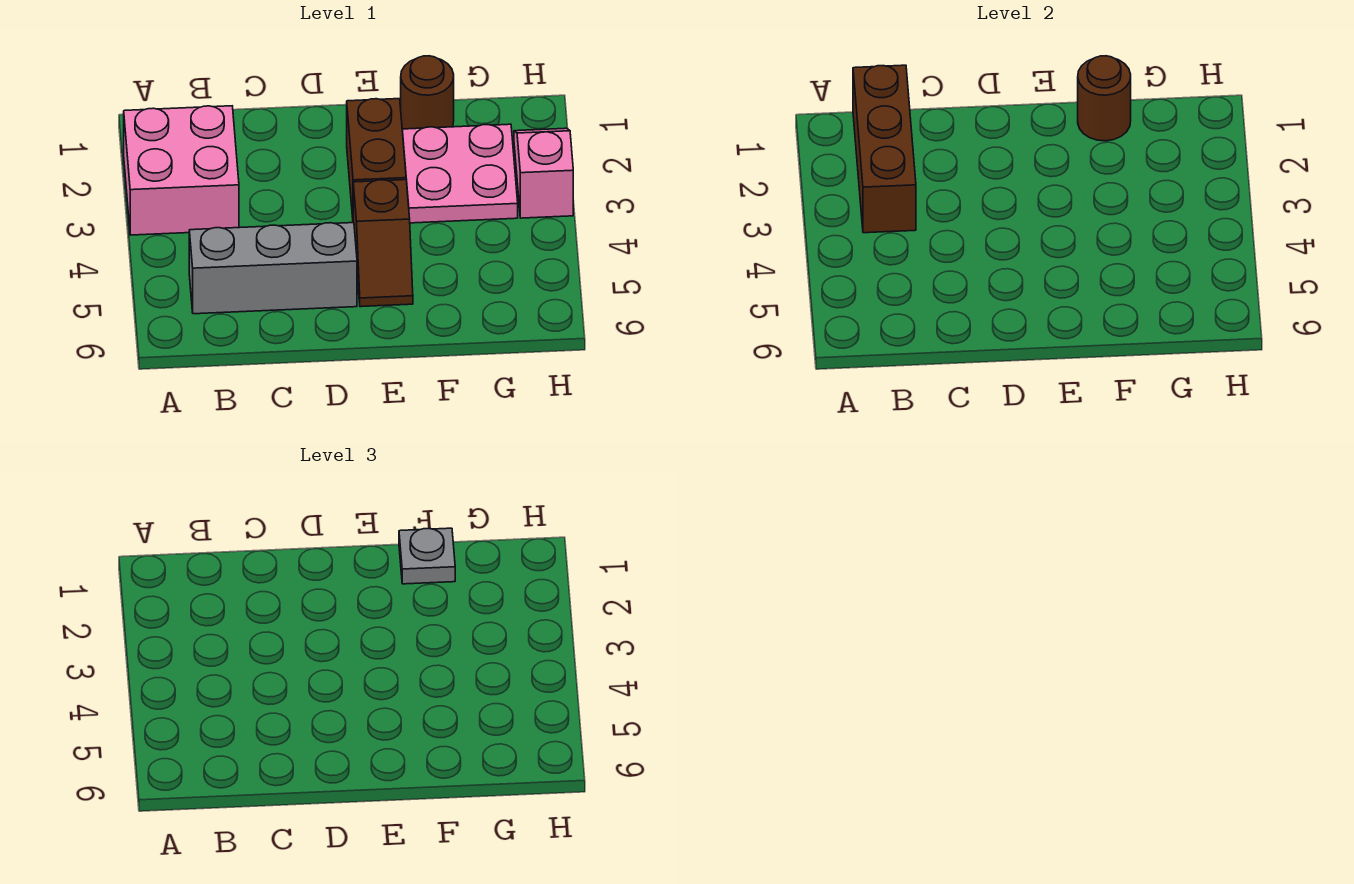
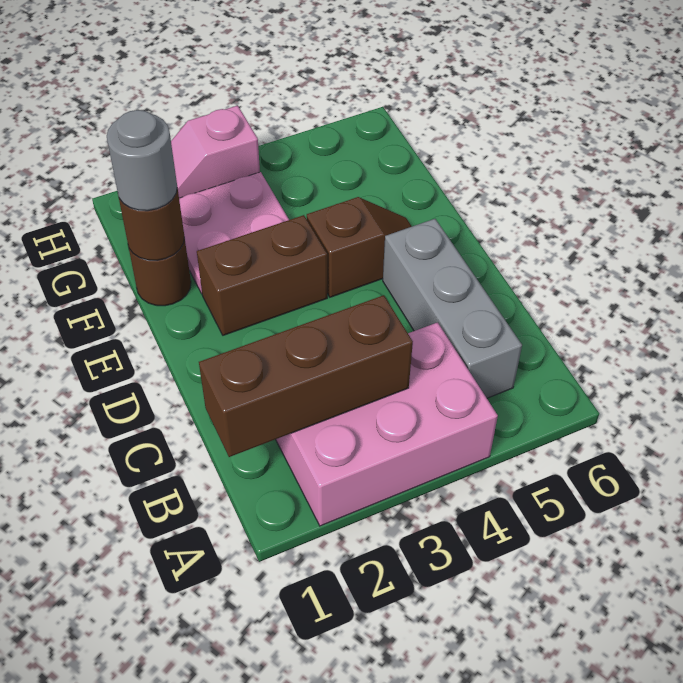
pink brick A2:B3 level 1 -> pink brick A2:B4 level 1
grey plate F1 level 3 -> grey round brick F1 level 3

